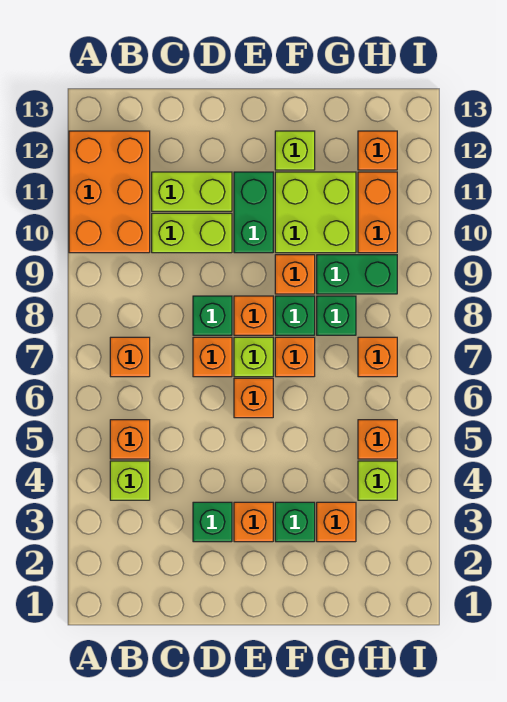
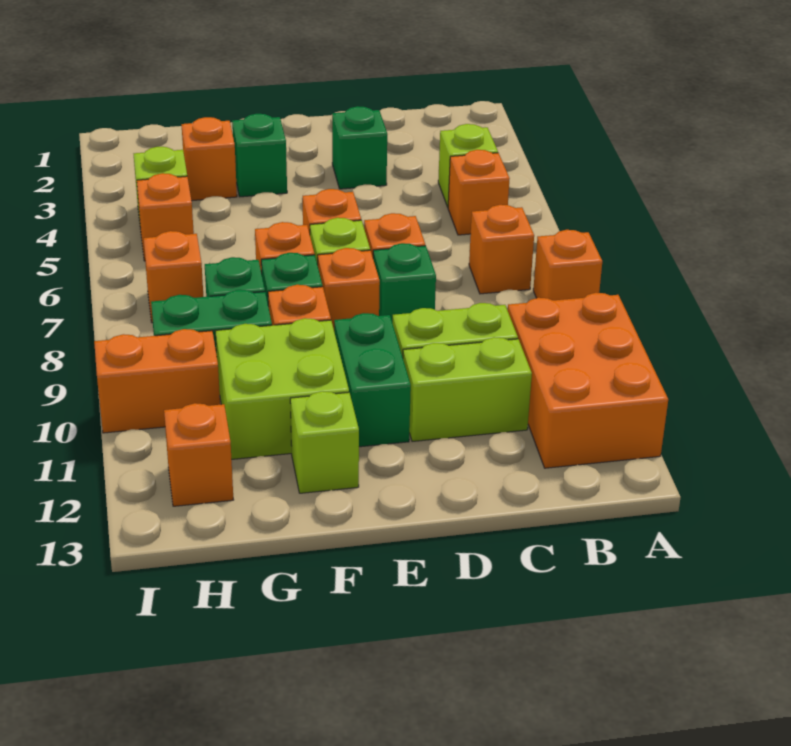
orange brick E3 level 1 -> orange brick A8 level 1
orange brick H10:H11 level 1 -> orange brick H10:I10 level 1

